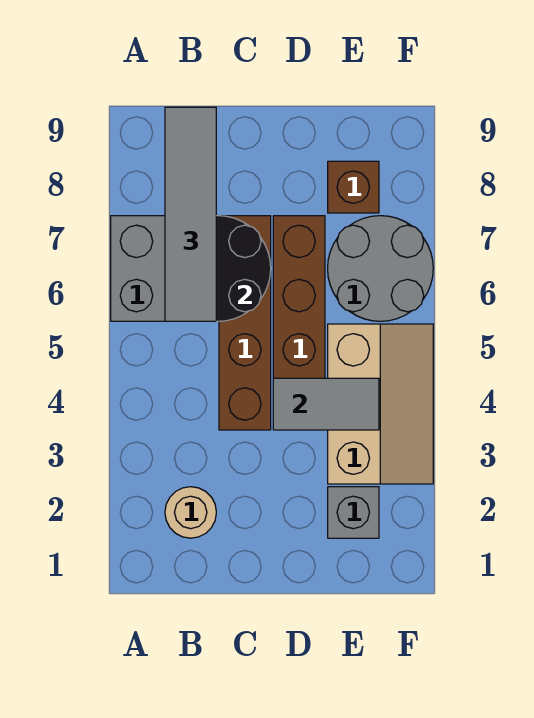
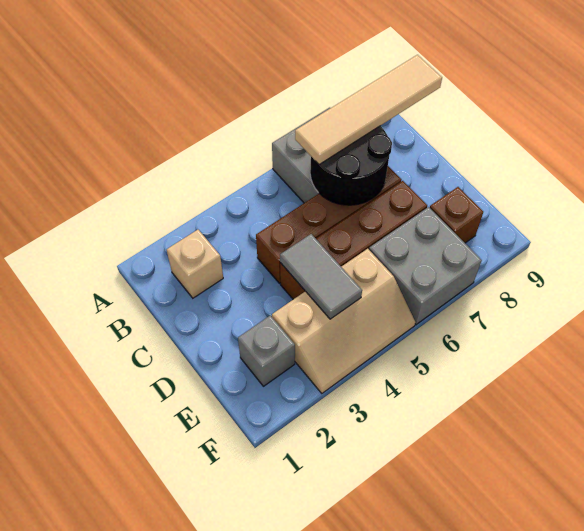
tan round brick B2 level 1 -> tan brick B2 level 1
grey tile B6:B9 level 3 -> tan tile B6:B9 level 3
grey round brick E6:F7 level 1 -> grey brick E6:F7 level 1

